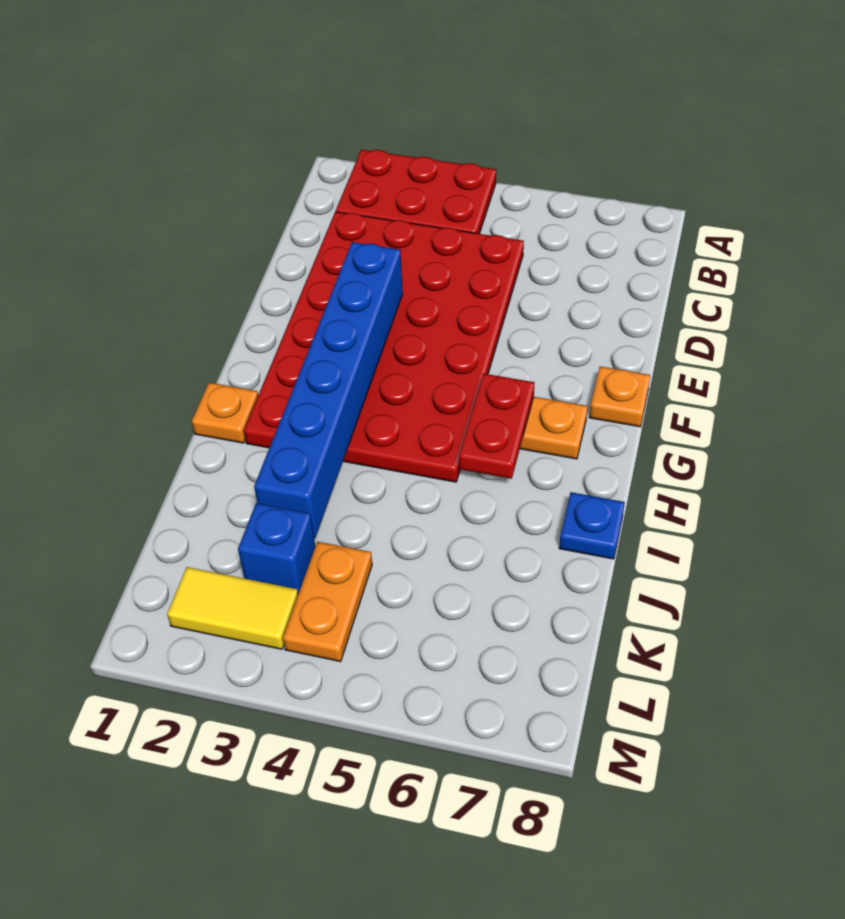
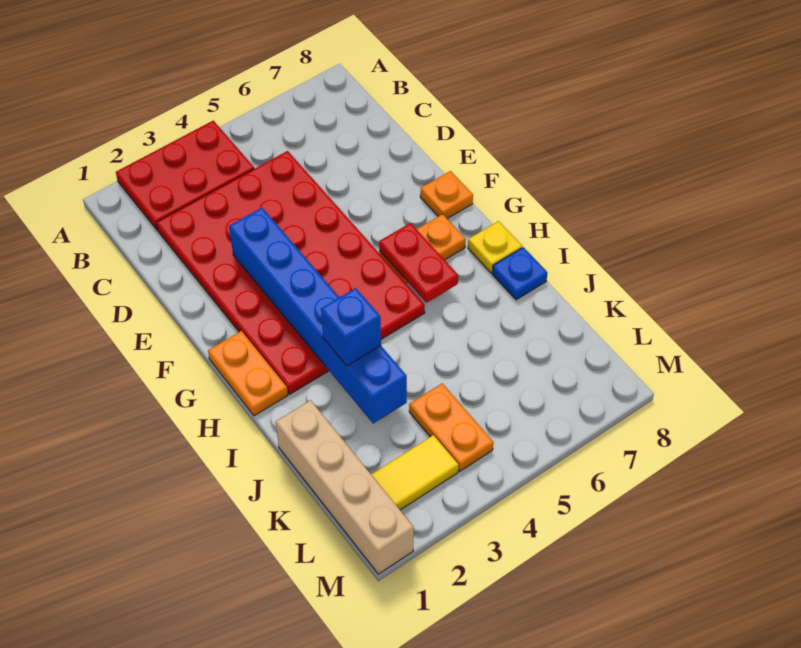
orange plate H1 level 1 -> orange plate G1:H1 level 1
none -> yellow plate H8 level 1
none -> tan brick J1:M1 level 1
blue brick K3 level 1 -> blue brick I3 level 3

